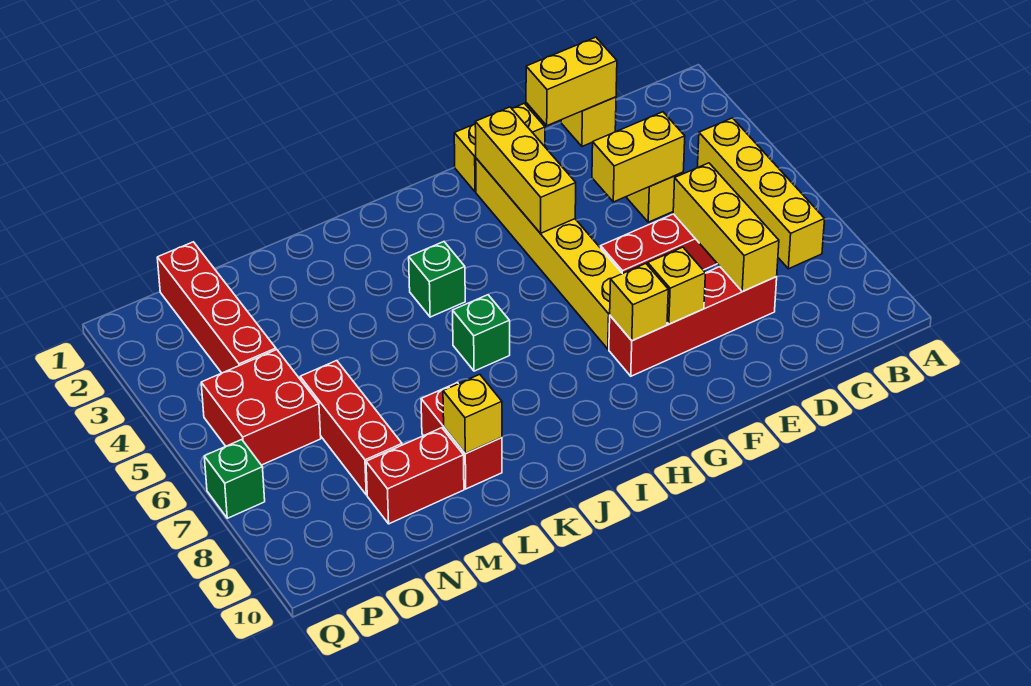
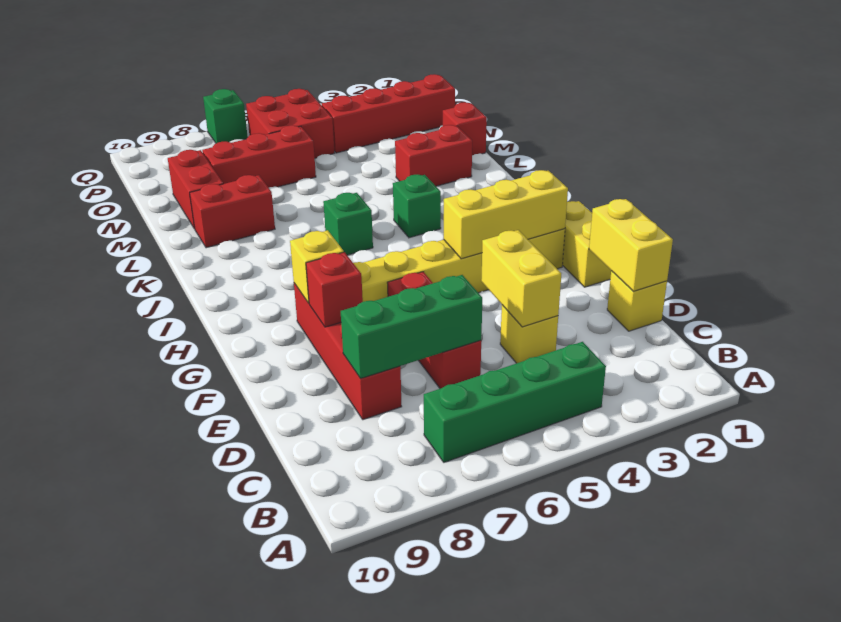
yellow brick B4:B7 level 1 -> green brick B4:B7 level 1
yellow brick D6:D8 level 2 -> green brick D6:D8 level 2
yellow brick F8 level 2 -> red brick F8 level 2
none -> red brick L2:L3 level 1
yellow brick L9 level 2 -> none
none -> red brick M1 level 1

